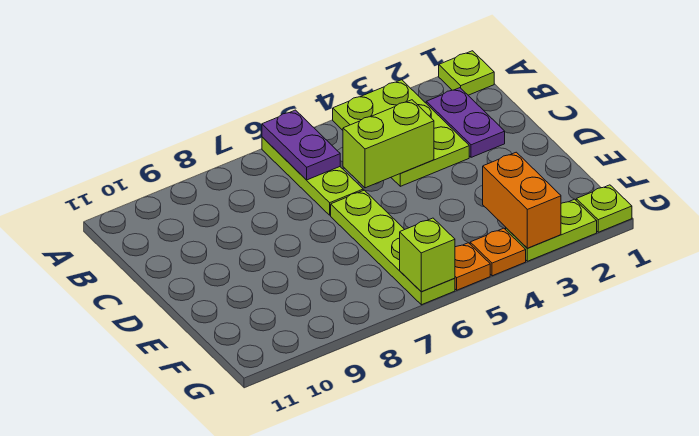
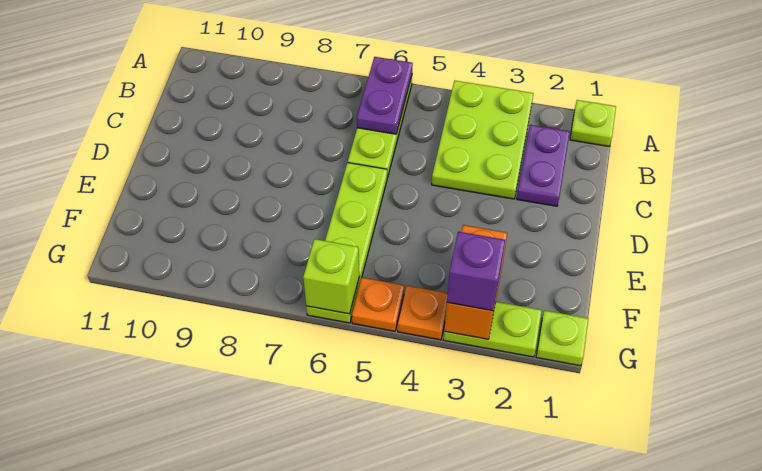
lime brick C4:C5 level 2 -> none
none -> purple brick G3 level 3

